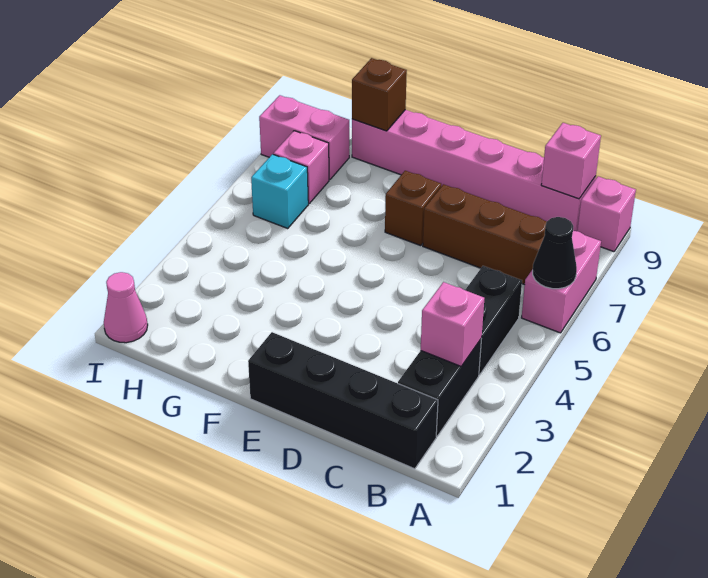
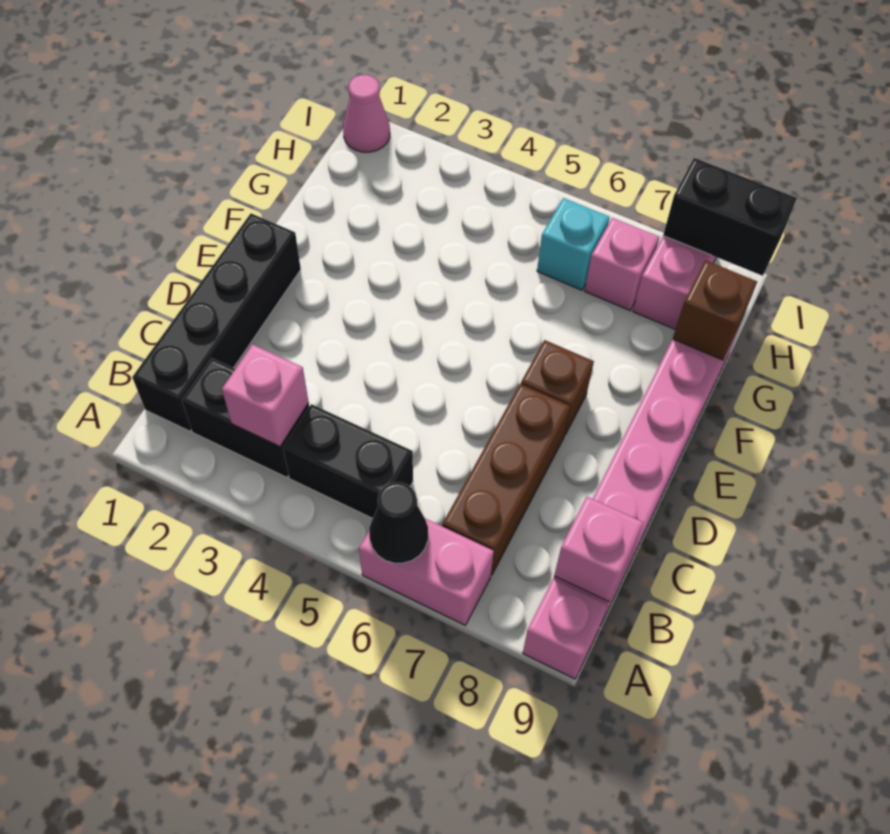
none -> black brick I8:I9 level 2

